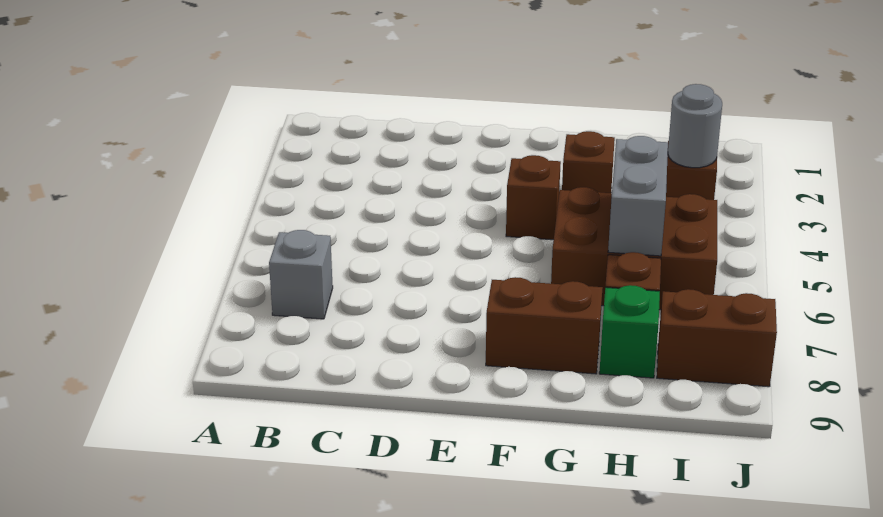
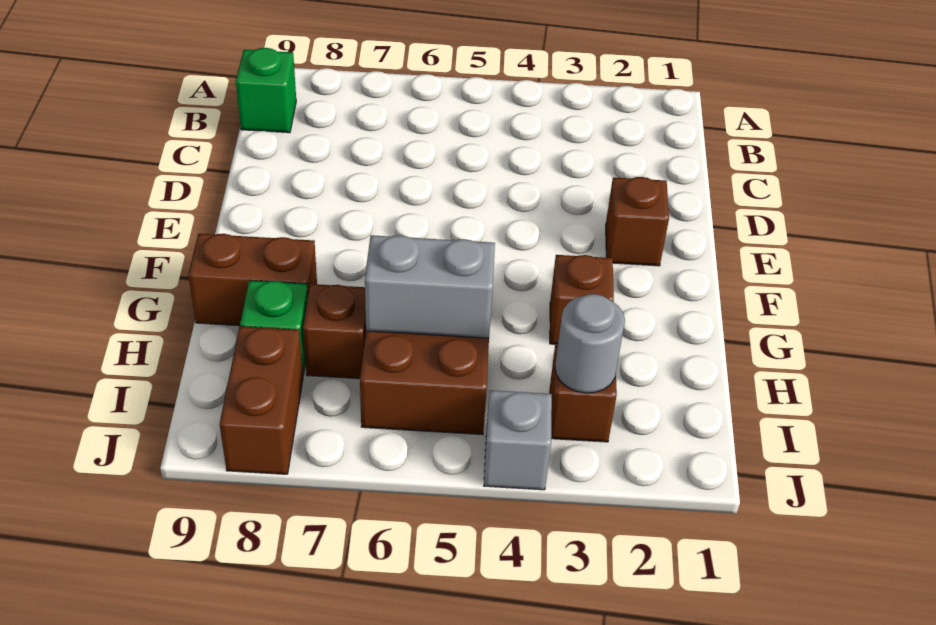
grey brick B7 level 1 -> grey brick J4 level 1
none -> green brick B9 level 1
brown brick F4 level 1 -> brown brick E2 level 1
brown brick F8:G8 level 1 -> brown brick G8:G9 level 1

